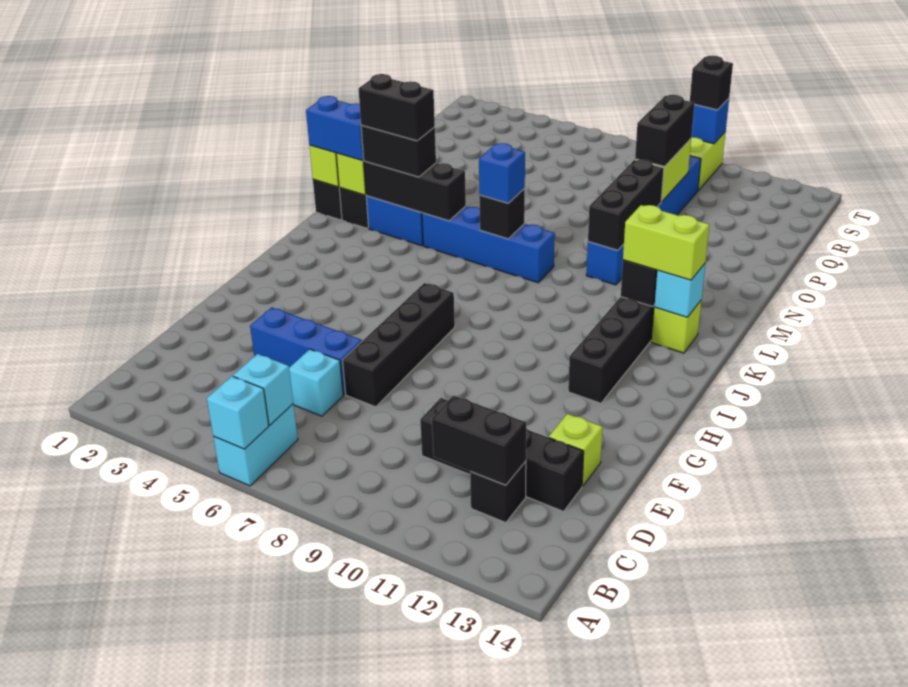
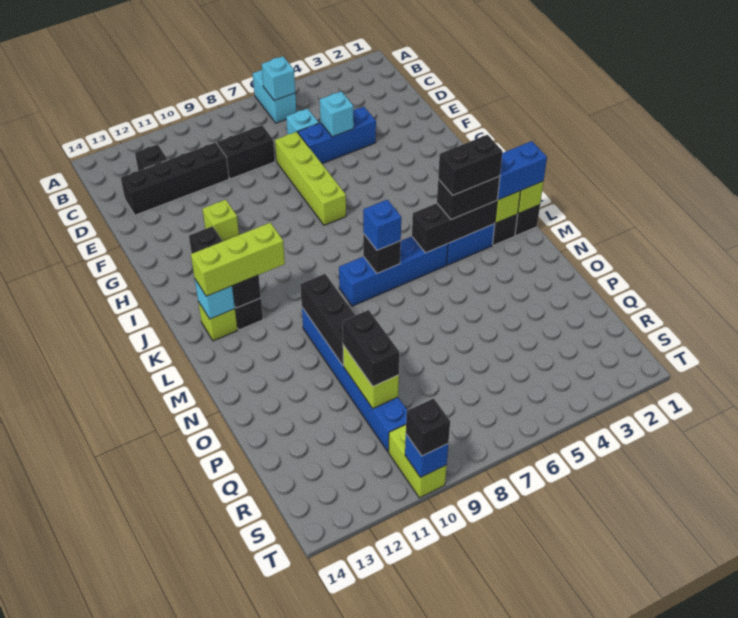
cyan brick A6 level 2 -> cyan brick E5 level 2
black brick C11:C12 level 2 -> black brick D8:D9 level 1
black brick E7:H7 level 1 -> lime brick E7:H7 level 1
lime brick E13 level 1 -> lime brick G11 level 1
lime brick K12:K13 level 3 -> lime brick K11:K13 level 3

